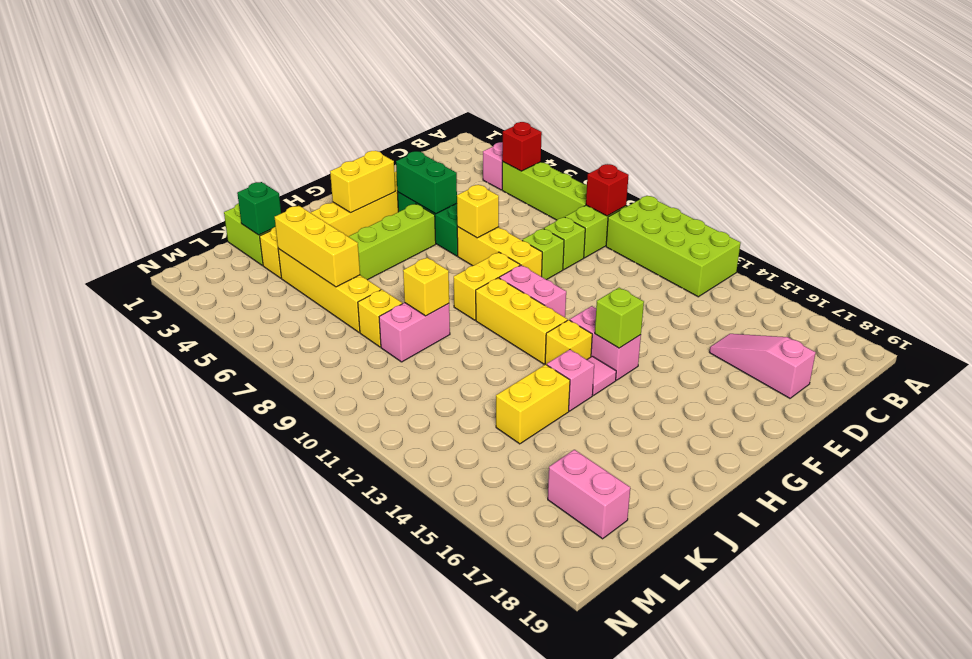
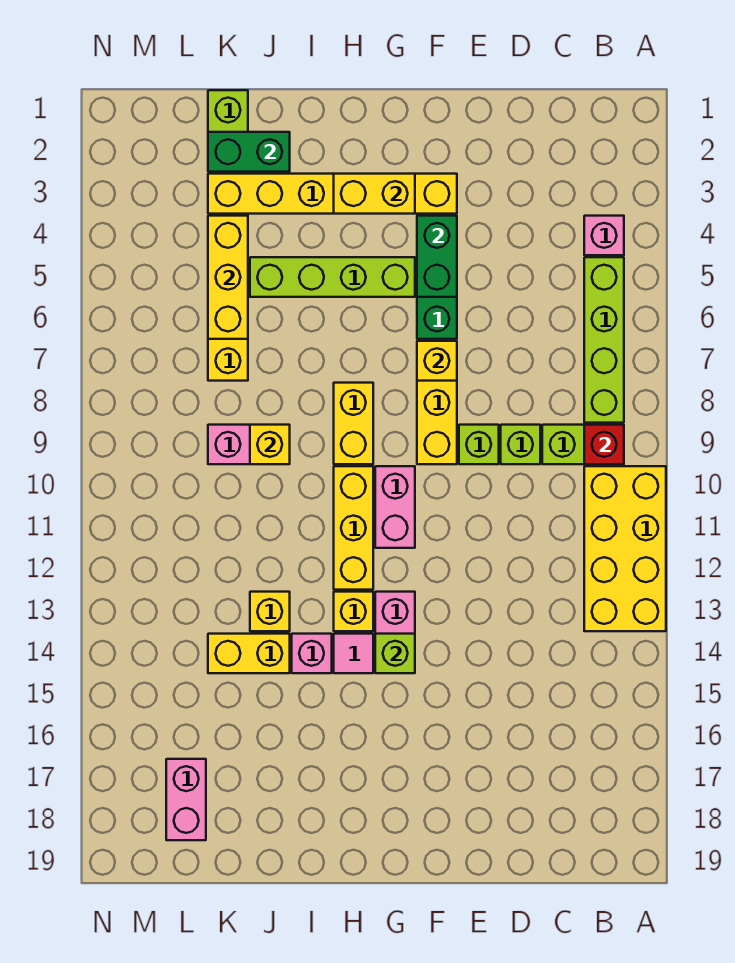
lime brick A10:B13 level 1 -> yellow brick A10:B13 level 1
red brick B5 level 2 -> none
pink slope D16:D18 level 1 top 18 -> none
yellow brick G9:H9 level 1 -> yellow brick H8:H9 level 1
green brick K2 level 2 -> green brick J2:K2 level 2
yellow brick K8 level 1 -> yellow brick J13 level 1

